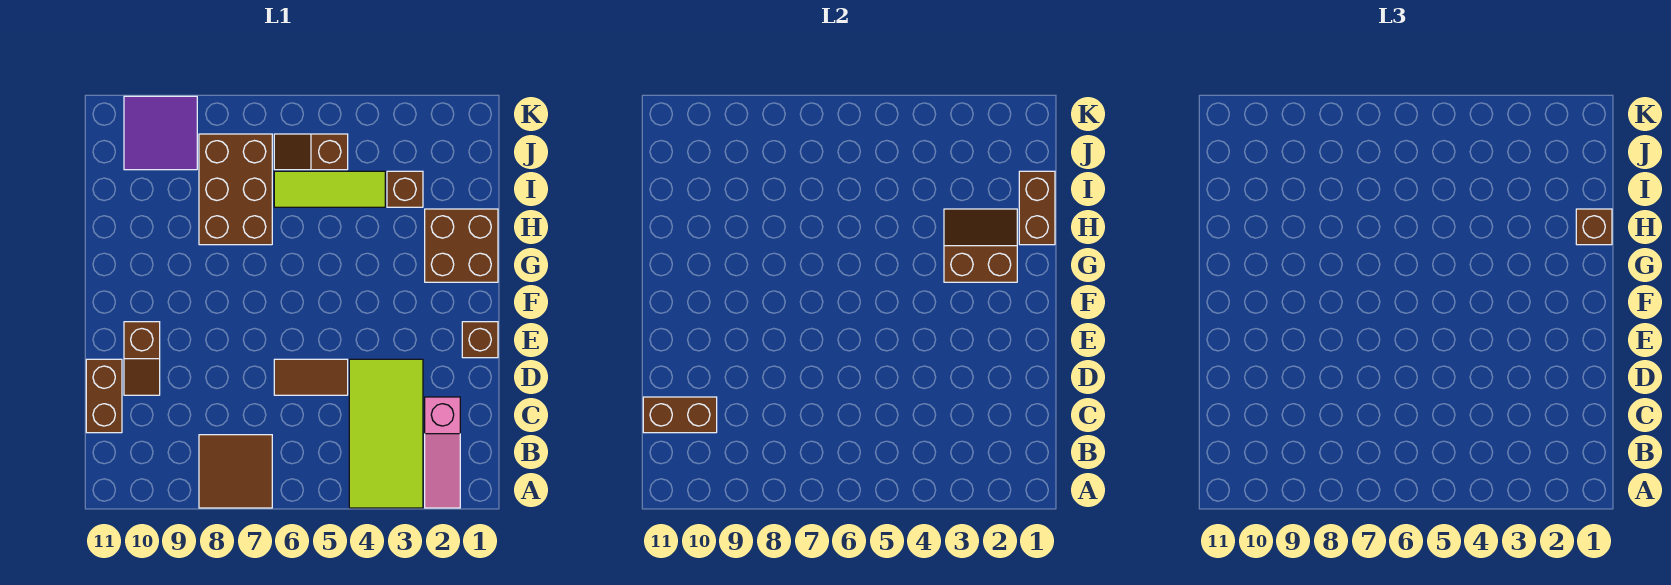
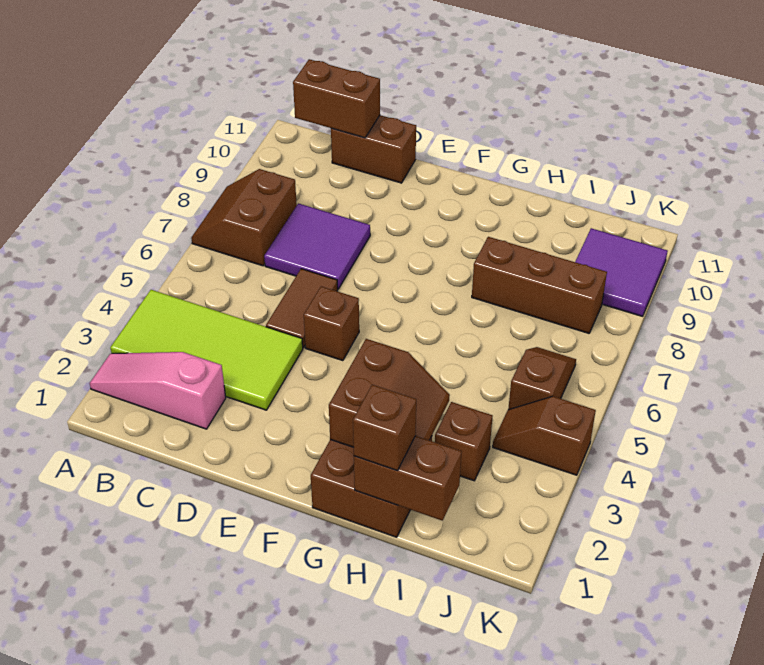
brown tile A7:B8 level 1 -> brown slope A7:B8 level 1 top B
none -> purple tile C7:D8 level 1
brown brick C10:C11 level 2 -> brown brick B11:C11 level 2
brown slope D10:E10 level 1 top E -> brown slope J4:K4 level 1 top K
brown brick E1 level 1 -> brown brick E5 level 1
brown brick H7:J8 level 1 -> brown brick H8:J8 level 1
lime tile I4:I6 level 1 -> none

